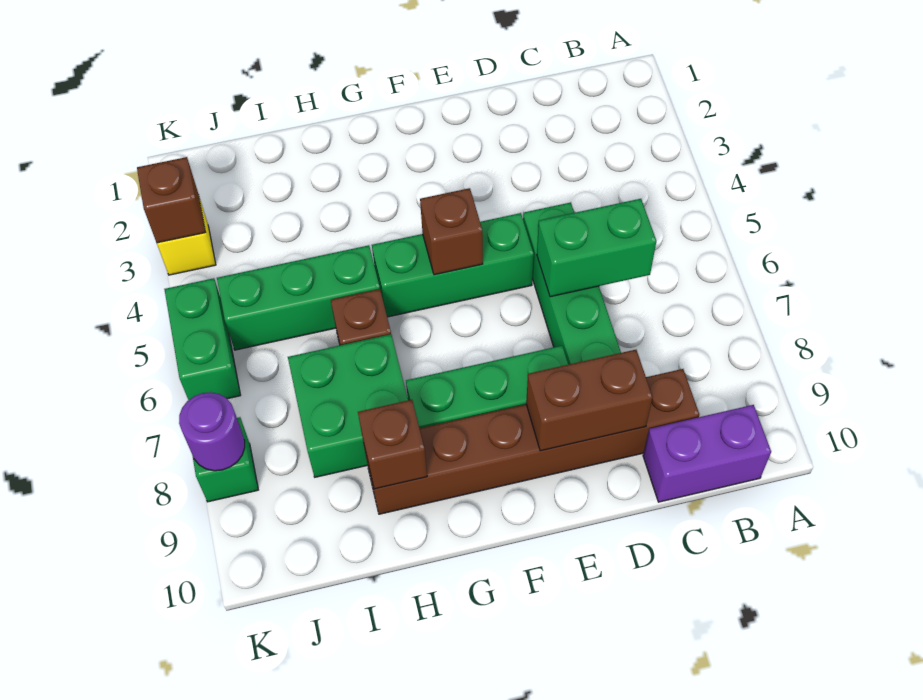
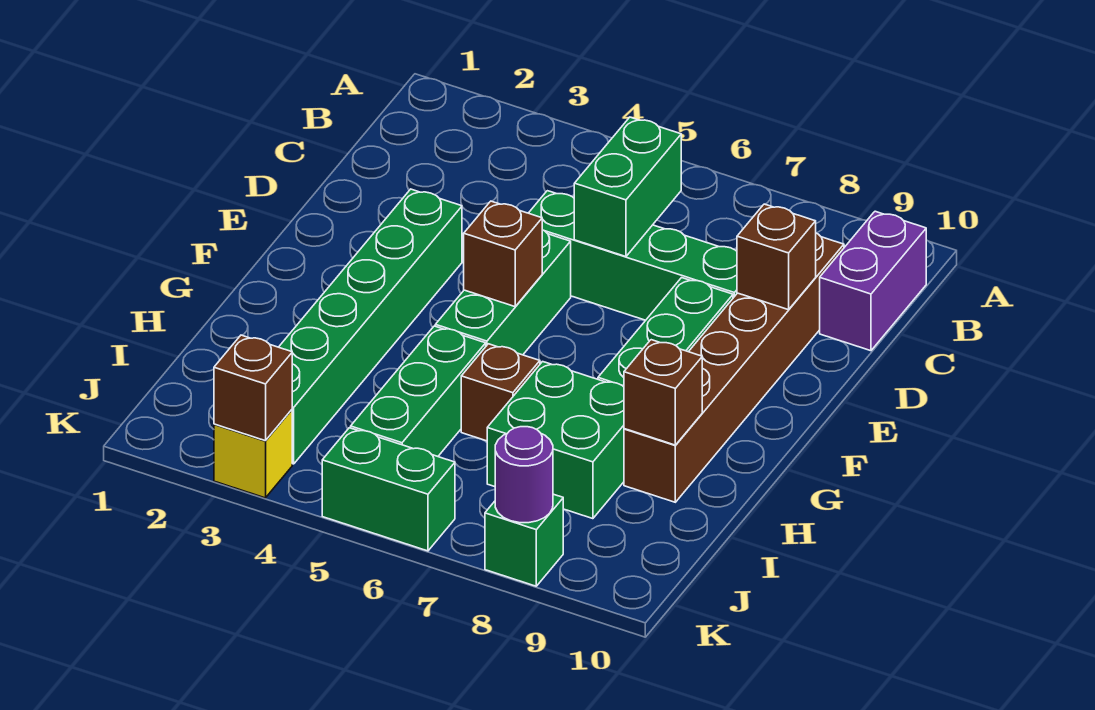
brown brick D9:E9 level 2 -> brown brick D9 level 2
none -> green brick E3:J3 level 1

